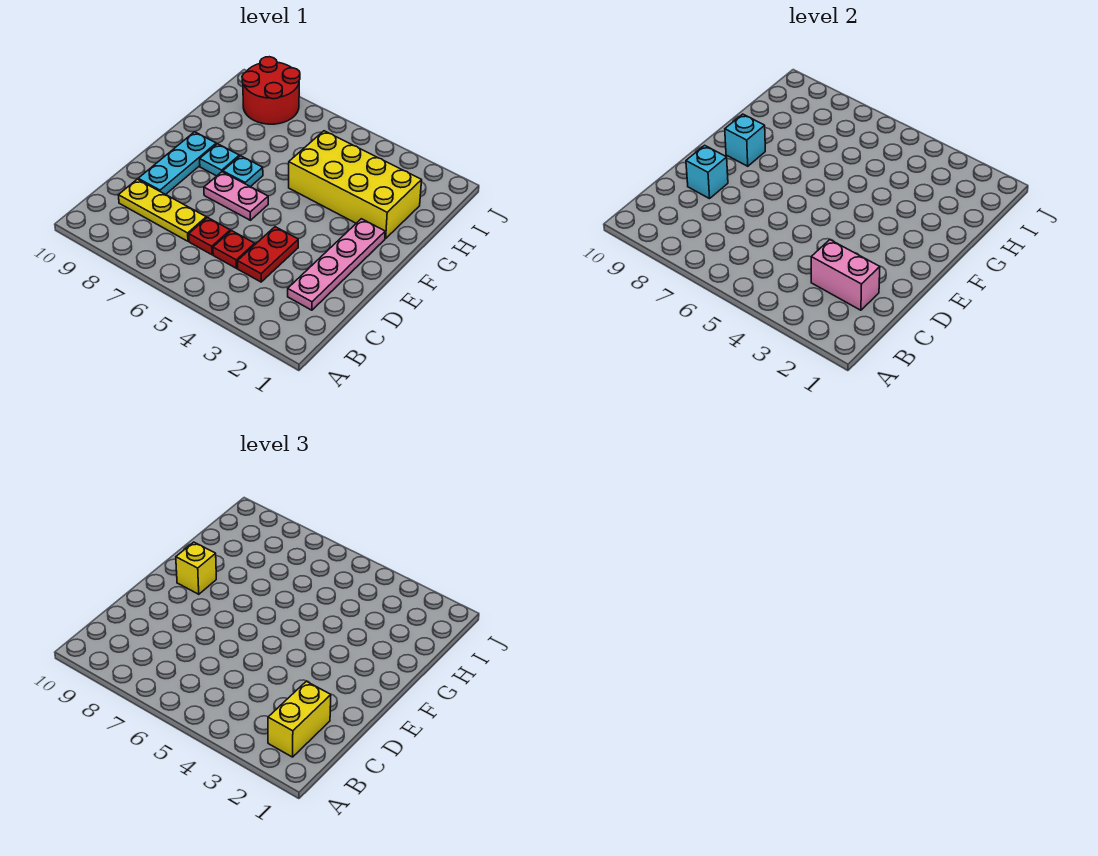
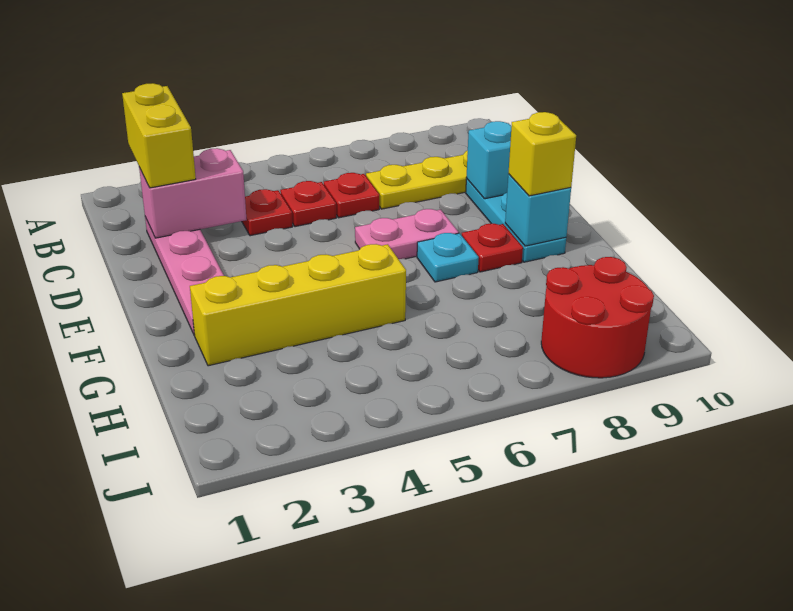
red plate C4:D4 level 1 -> red plate C4 level 1
cyan plate F8 level 1 -> red plate F8 level 1
yellow brick G2:H5 level 1 -> yellow brick G2:G5 level 1

